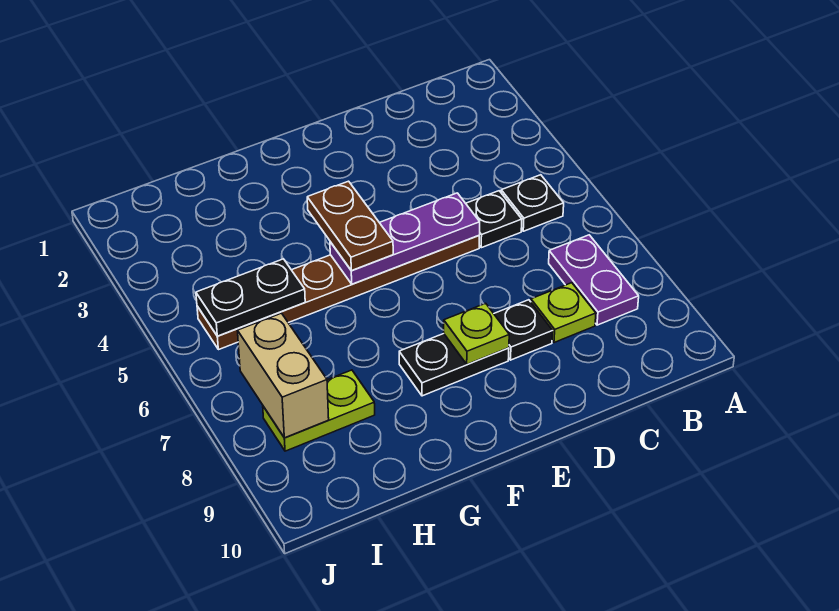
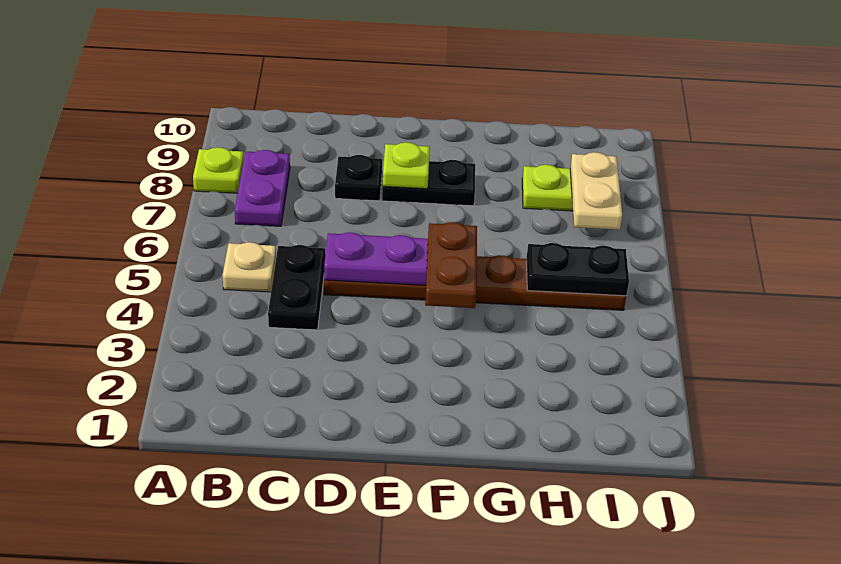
black plate B5 level 1 -> tan plate B5 level 1
black plate C5 level 1 -> black plate C4:C5 level 1
lime plate C8 level 1 -> lime plate A8 level 1
tan brick I7:I8 level 2 -> tan plate I7:I8 level 2

